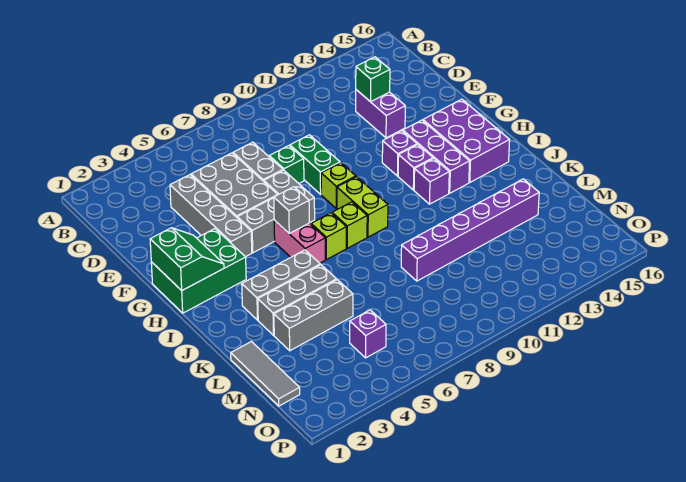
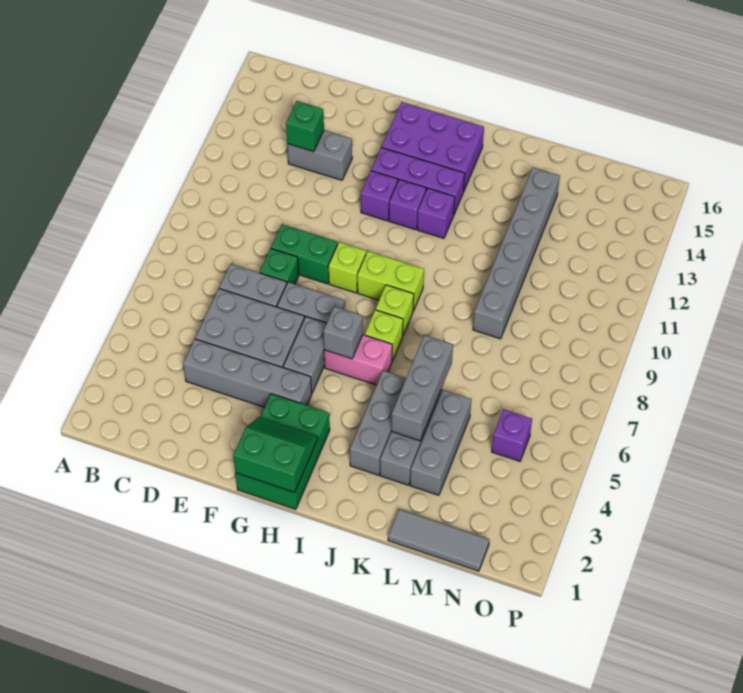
purple brick D13:E13 level 1 -> grey brick D13:E13 level 1
none -> grey brick K4:K6 level 2
purple brick L9:L14 level 1 -> grey brick L9:L14 level 1

